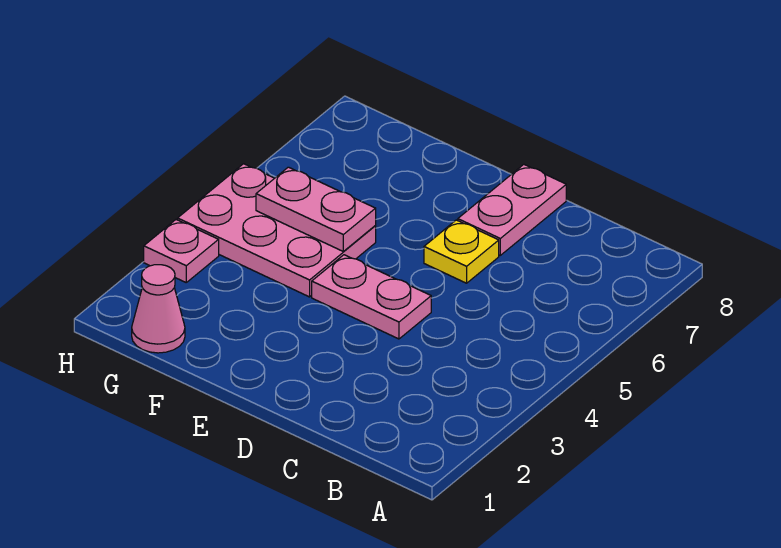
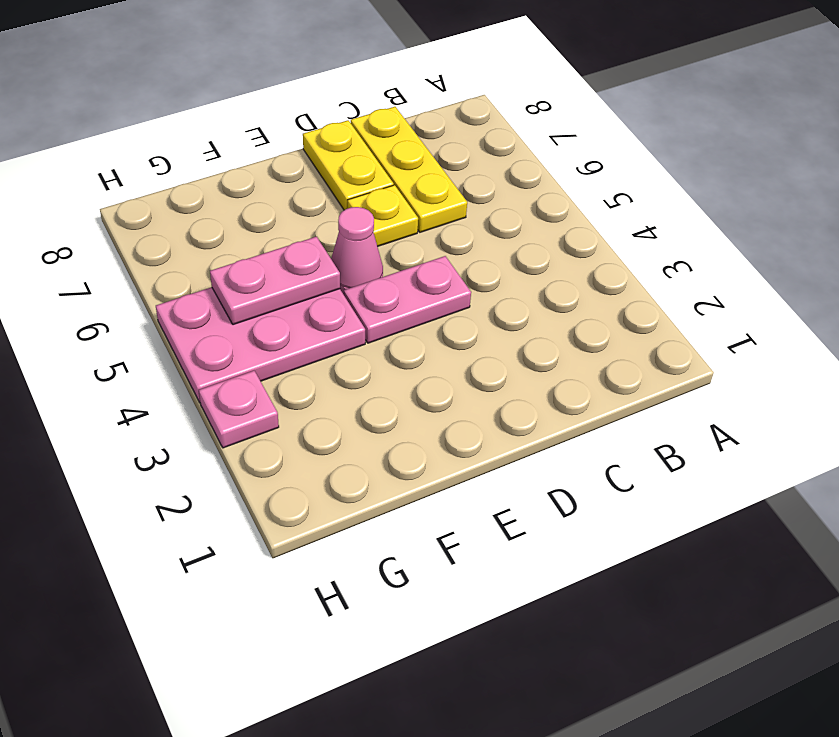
none -> yellow plate C6:C8 level 1
pink plate D7:D8 level 1 -> yellow plate D7:D8 level 1
pink cone G1 level 1 -> pink cone E5 level 1

